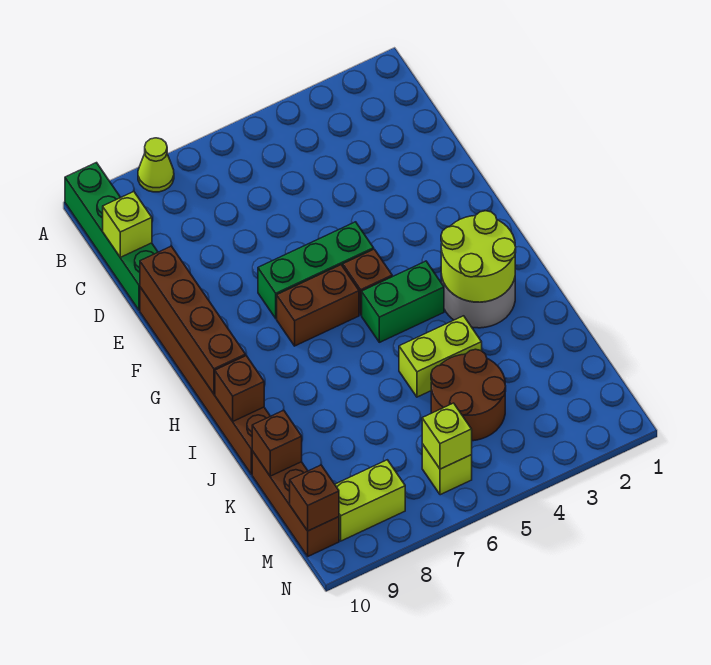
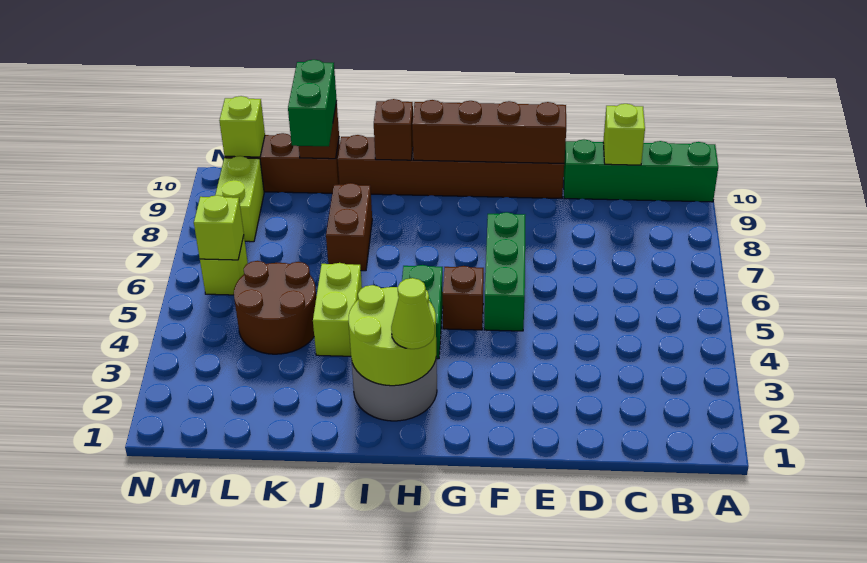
lime cone A8 level 1 -> lime cone H2 level 3
brown brick G6:G7 level 1 -> brown brick J7:J8 level 1
none -> green brick K9:K10 level 3
brown brick M10 level 2 -> lime brick M10 level 2

